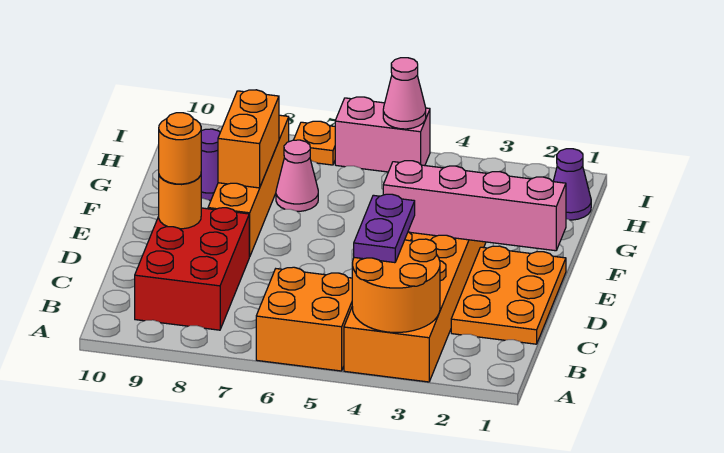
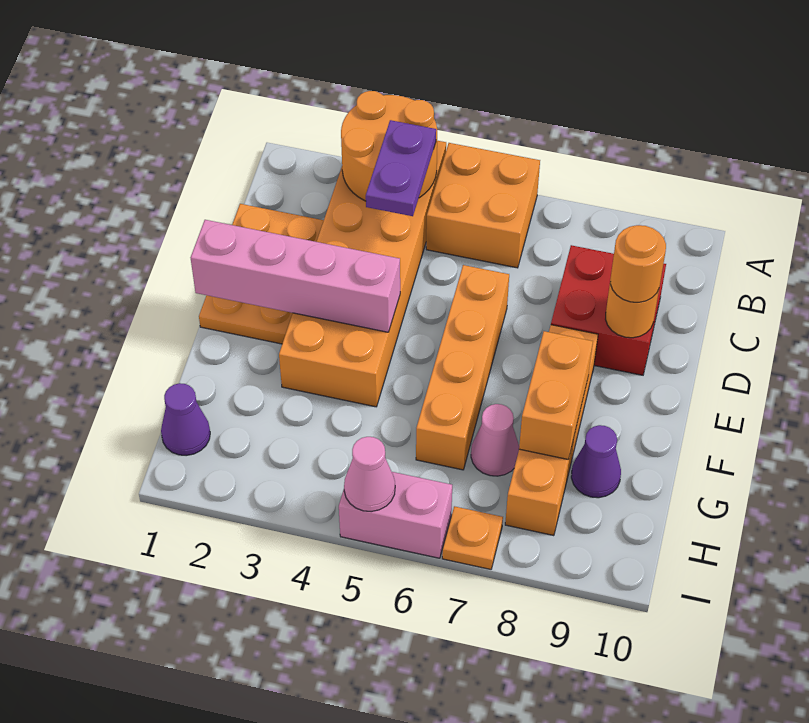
red brick B8:D9 level 1 -> red brick C8:D9 level 1
none -> orange brick D6:G6 level 1

